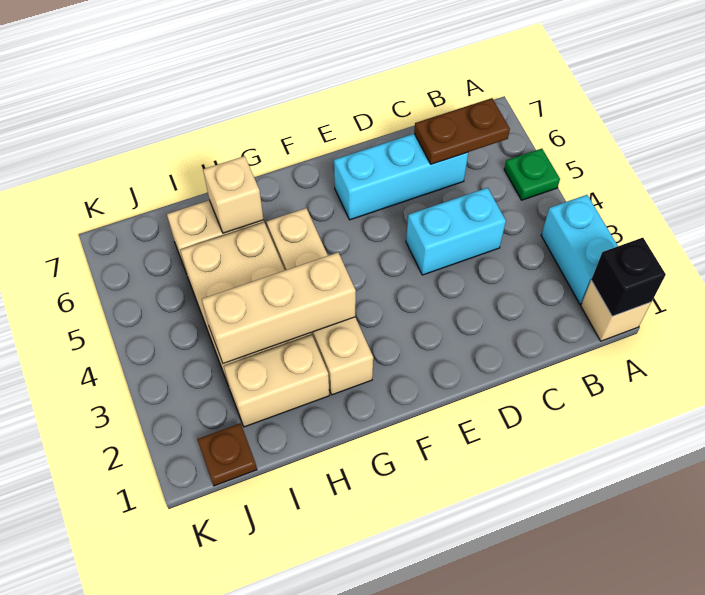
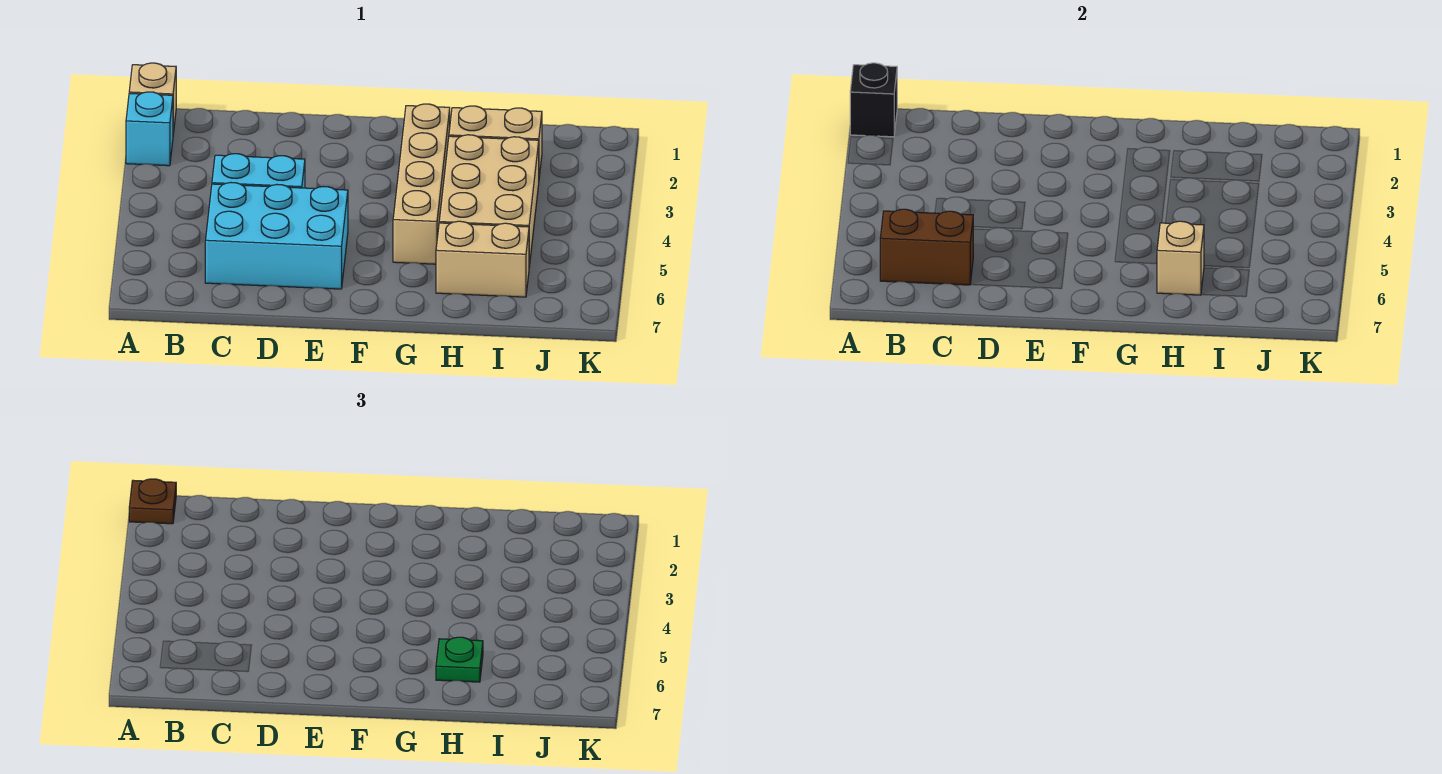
cyan brick A2:A3 level 1 -> cyan brick A2 level 1
green plate A5 level 1 -> green plate H6 level 3
brown plate B6:C6 level 2 -> brown brick B6:C6 level 2
cyan brick C6:E6 level 1 -> cyan brick C5:E6 level 1
tan brick G3:I3 level 2 -> none
brown plate J1 level 1 -> brown plate A1 level 3

